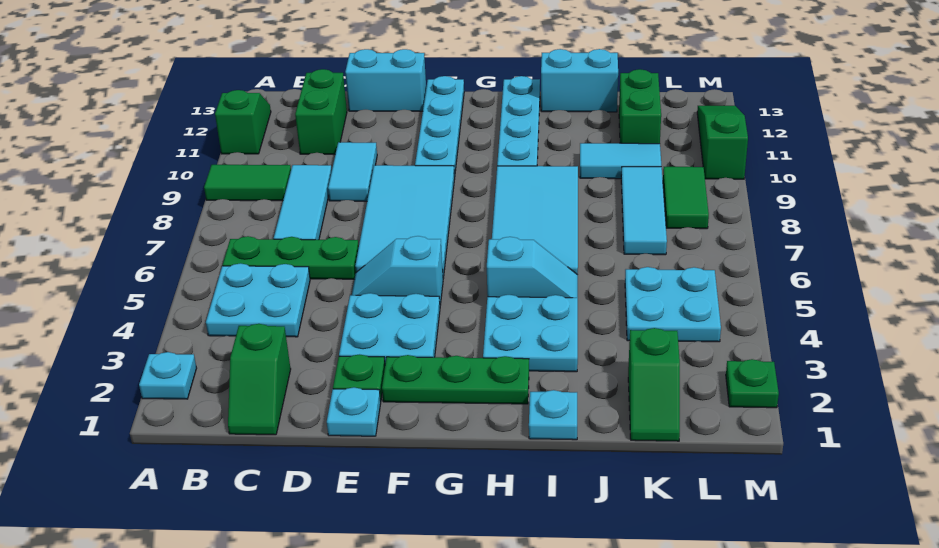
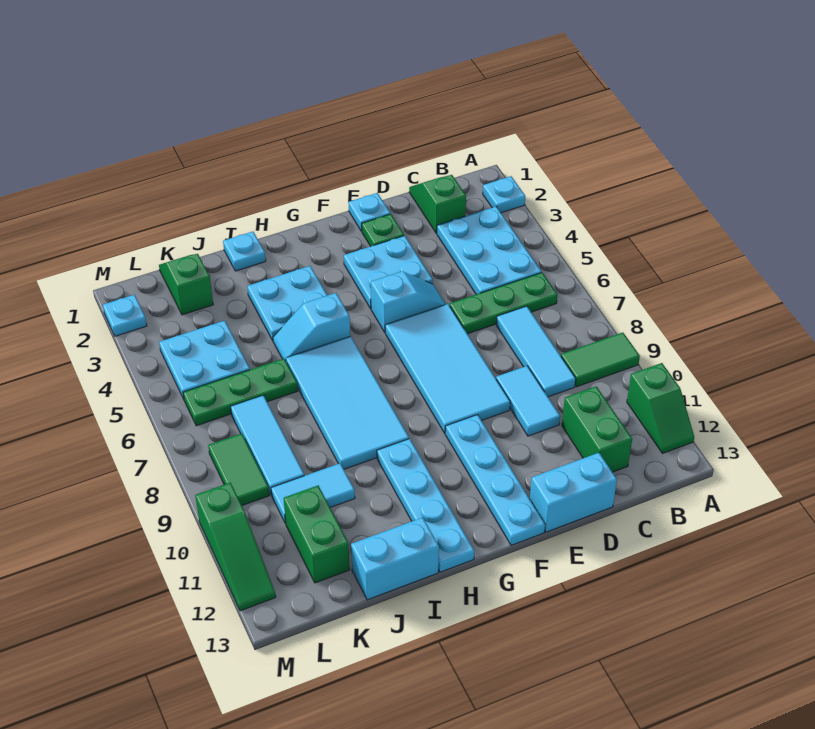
cyan plate B4:C5 level 1 -> cyan plate B3:C5 level 1
green plate F2:H2 level 1 -> green plate J6:L6 level 1
green plate M2 level 1 -> cyan plate M2 level 1

